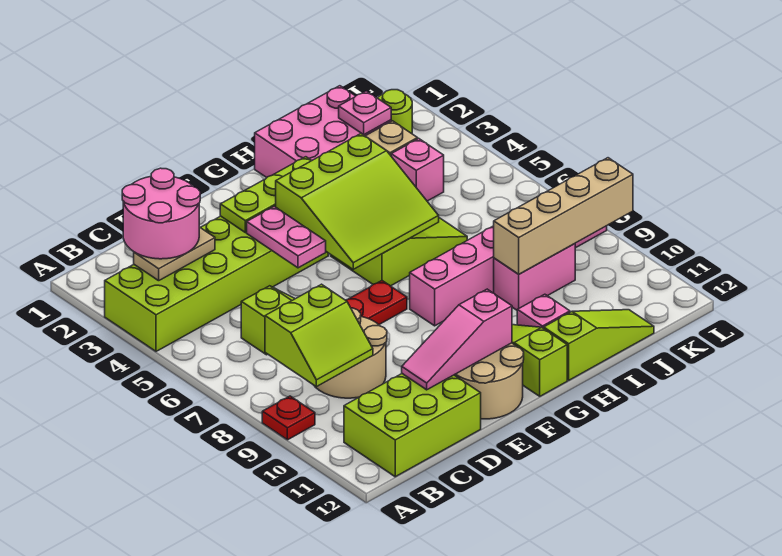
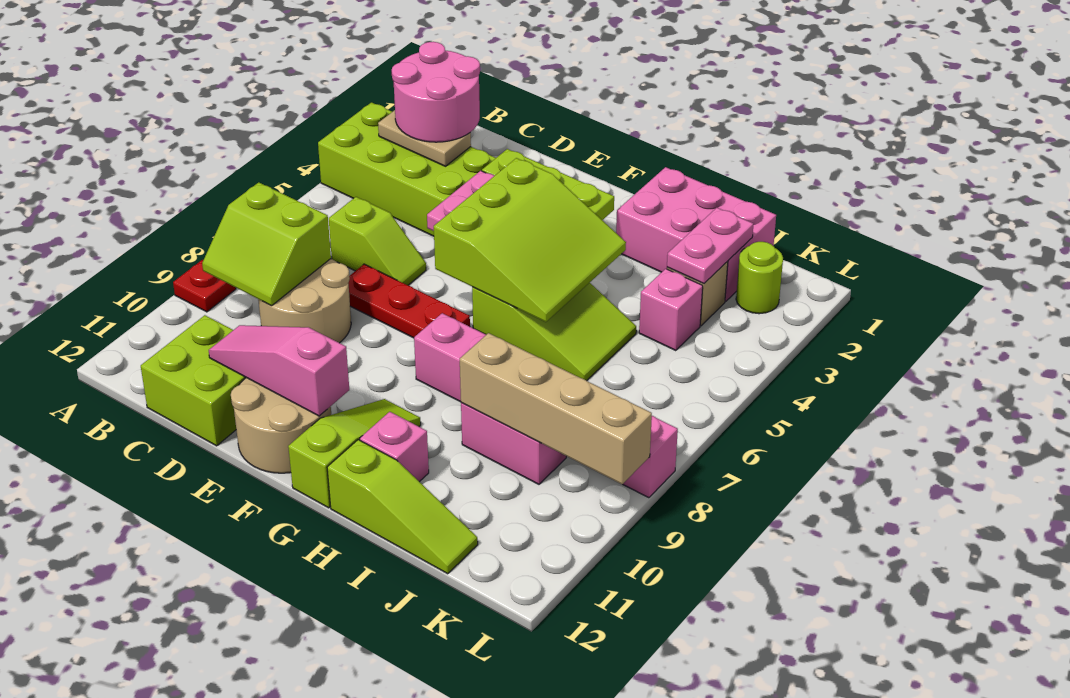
lime brick B11:D12 level 1 -> lime brick C11:D12 level 1
lime slope F4:H6 level 2 top 4 -> lime slope F4:H6 level 2 top F
pink plate J2 level 2 -> pink plate J2:J3 level 2

